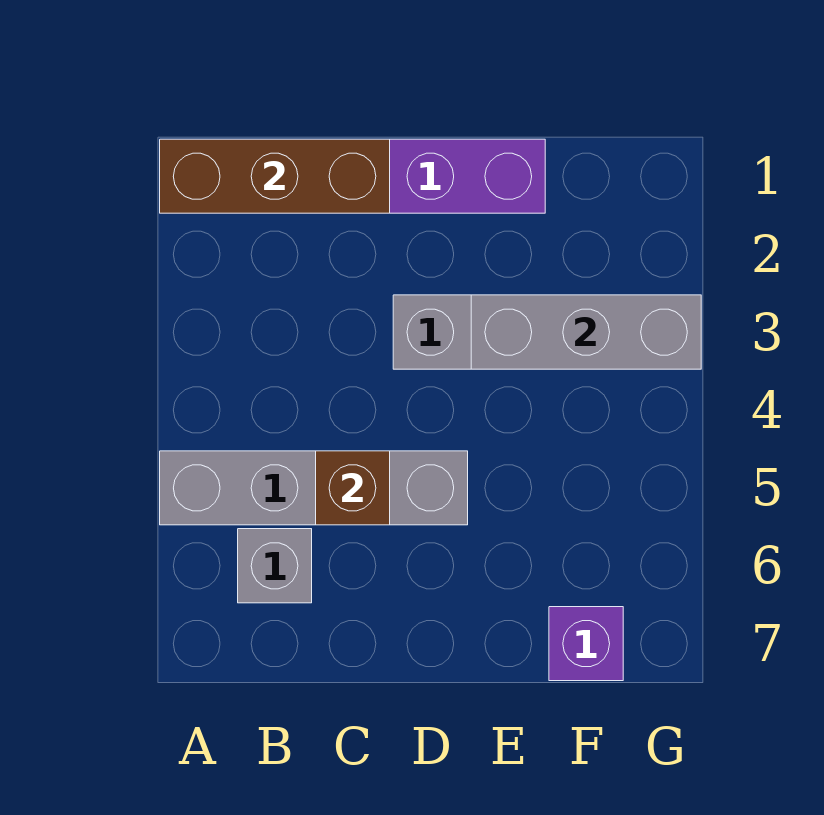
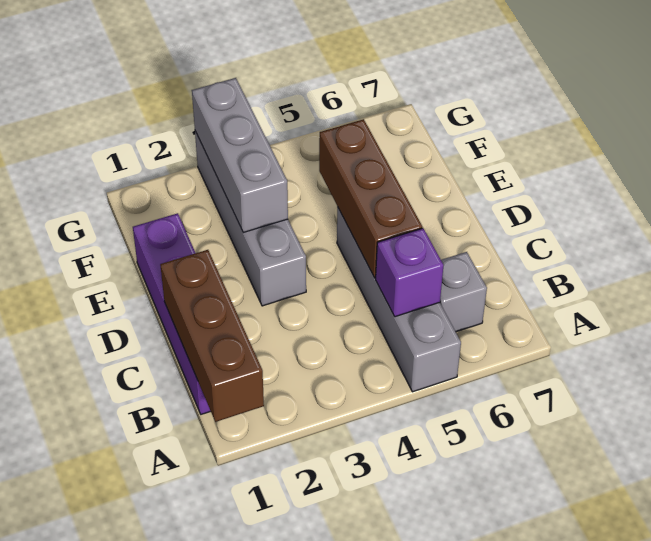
brown brick C5 level 2 -> brown brick C5:E5 level 2
purple brick F7 level 1 -> purple brick B5 level 2

